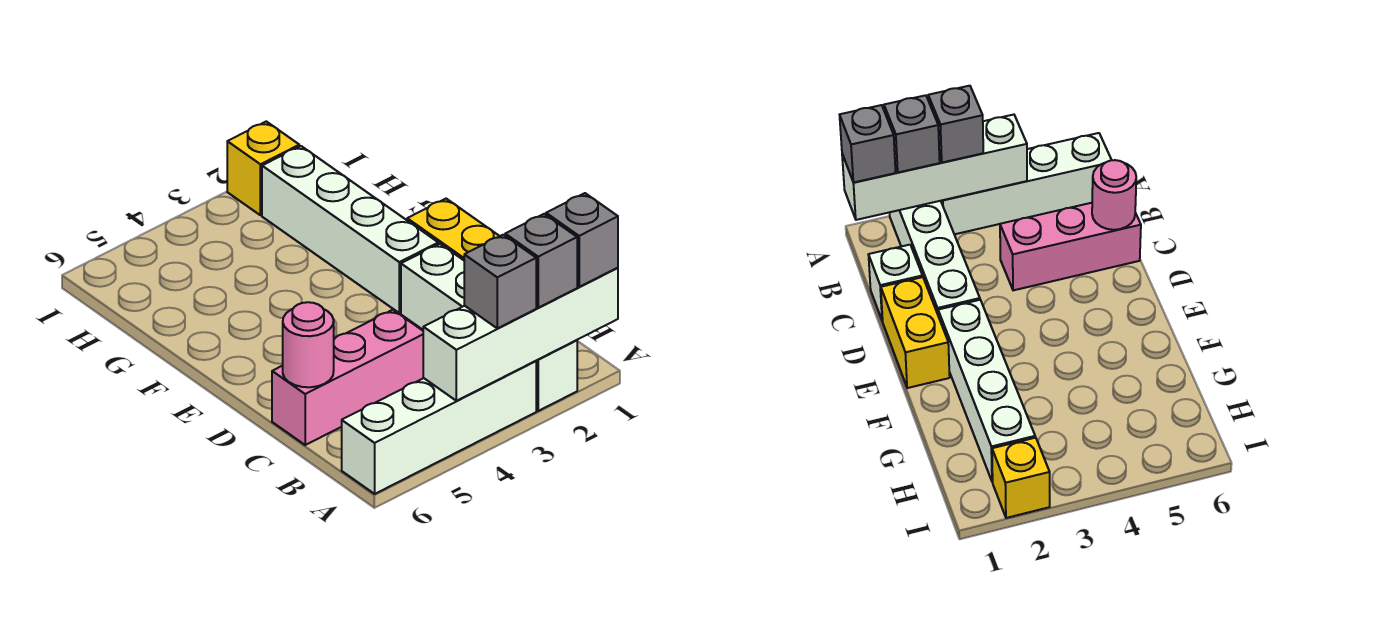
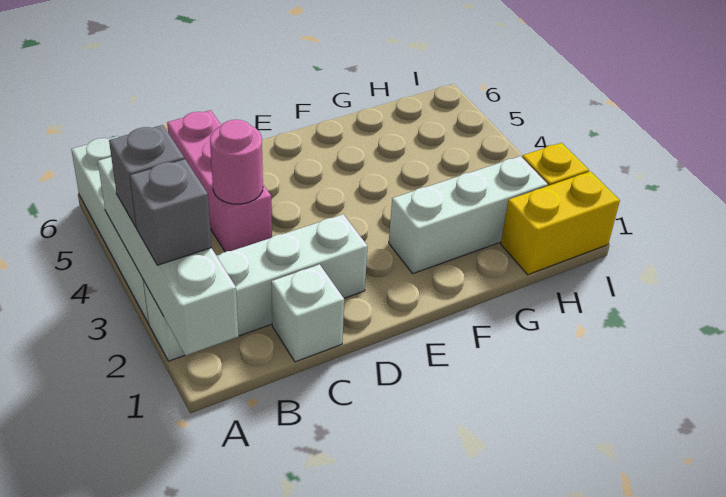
grey brick A1 level 3 -> none
pink round brick C6 level 2 -> pink round brick C4 level 2
yellow brick D1:E1 level 1 -> yellow brick H1:I1 level 1
white brick E2:H2 level 1 -> white brick F2:H2 level 1

